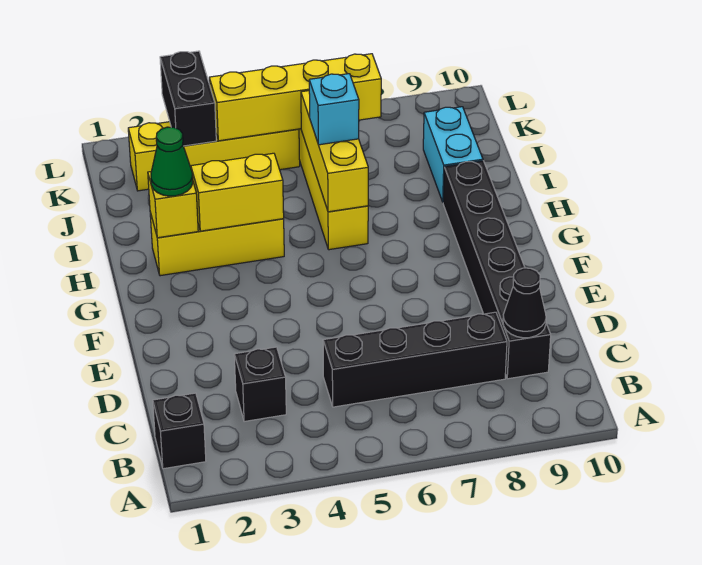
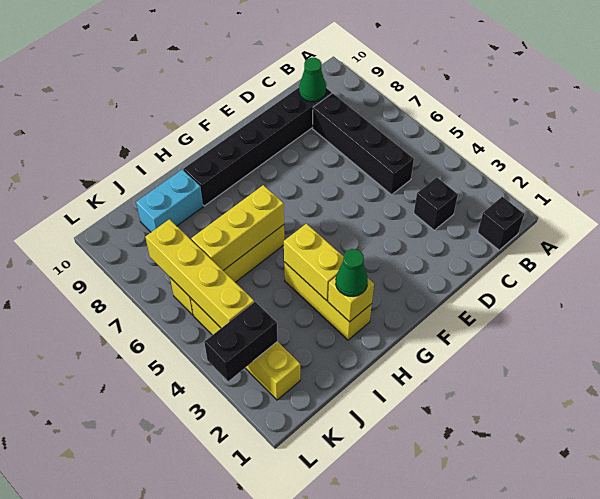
black cone C9 level 2 -> green cone C9 level 2
cyan brick I6 level 3 -> none

